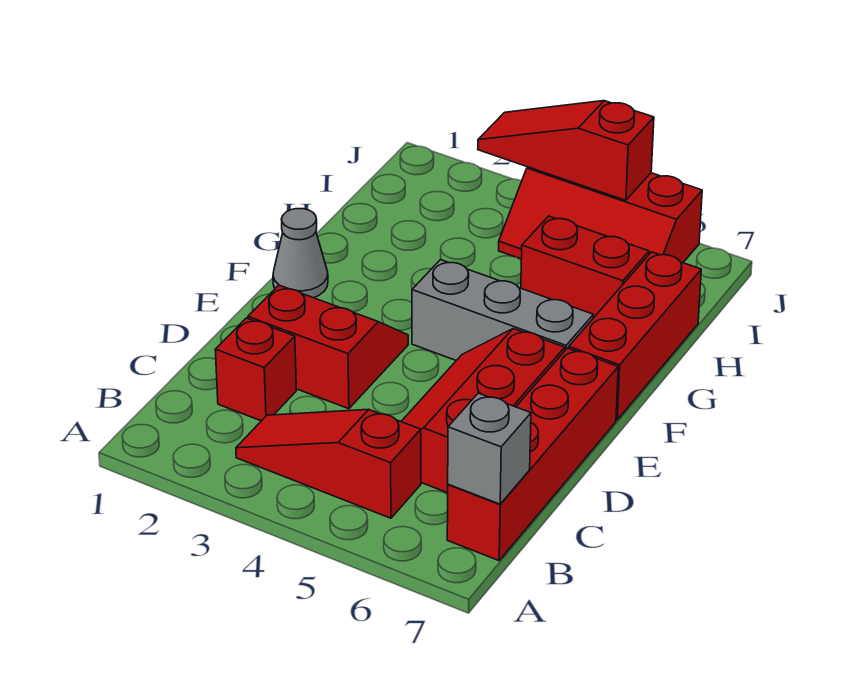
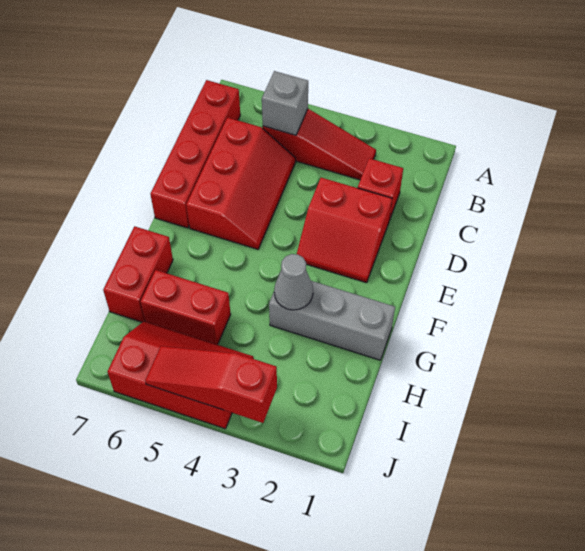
grey brick B7 level 2 -> grey brick B5 level 2
grey cone F1 level 1 -> grey cone G3 level 2
grey brick F4:F6 level 1 -> grey brick G1:G3 level 1
red brick F7:H7 level 1 -> red brick G7:H7 level 1
red slope J3:J5 level 2 top 5 -> red slope J3:J5 level 2 top 3

